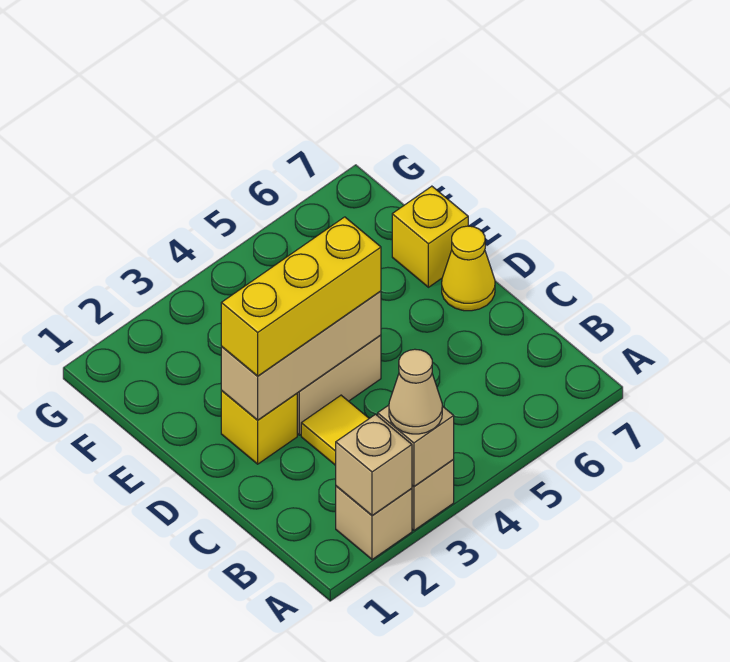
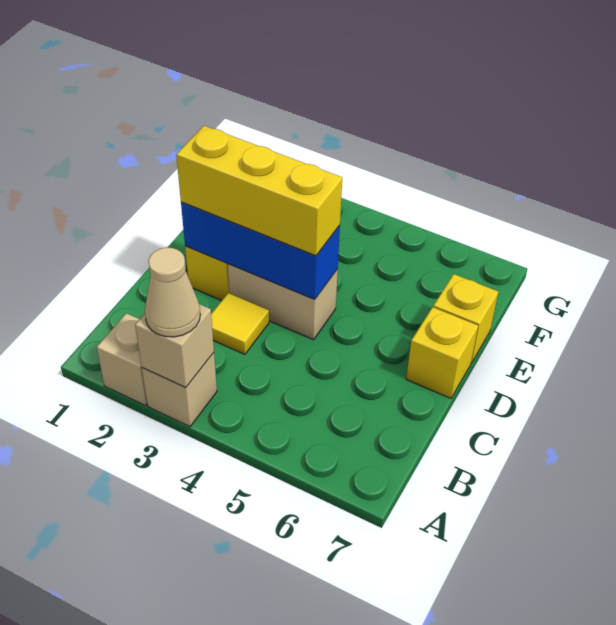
tan brick A2 level 2 -> none
tan brick D2:D4 level 2 -> blue brick D2:D4 level 2
yellow cone D7 level 1 -> yellow brick D7 level 1

